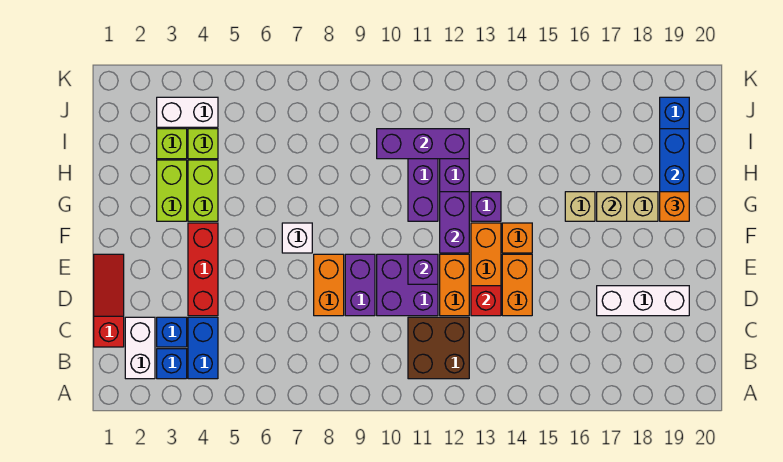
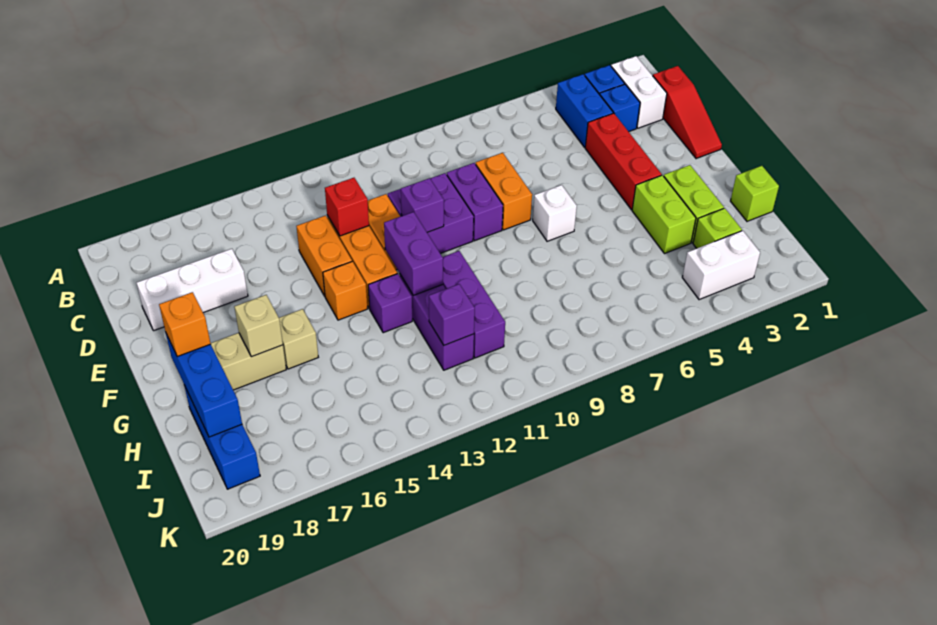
brown brick B11:C12 level 1 -> none
lime brick I4 level 1 -> lime brick H1 level 1
purple brick I10:I12 level 2 -> purple brick I12 level 2

